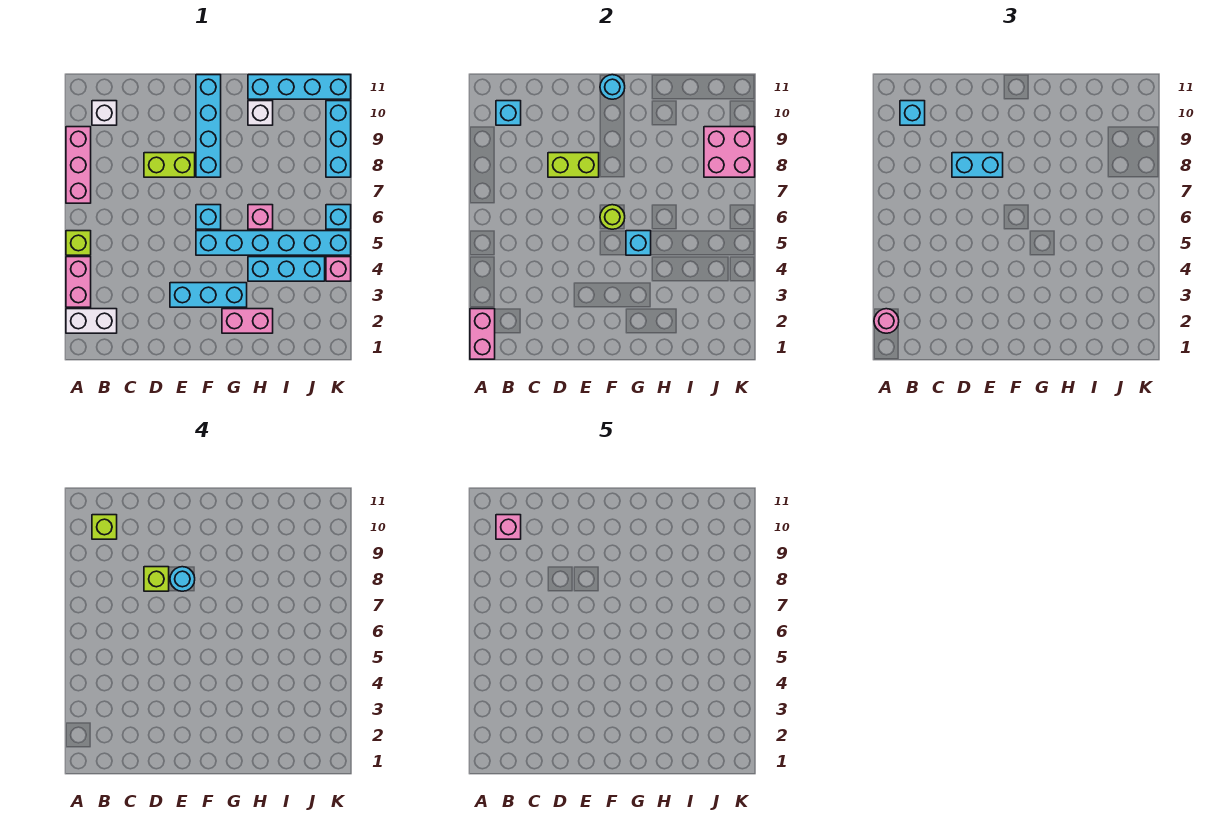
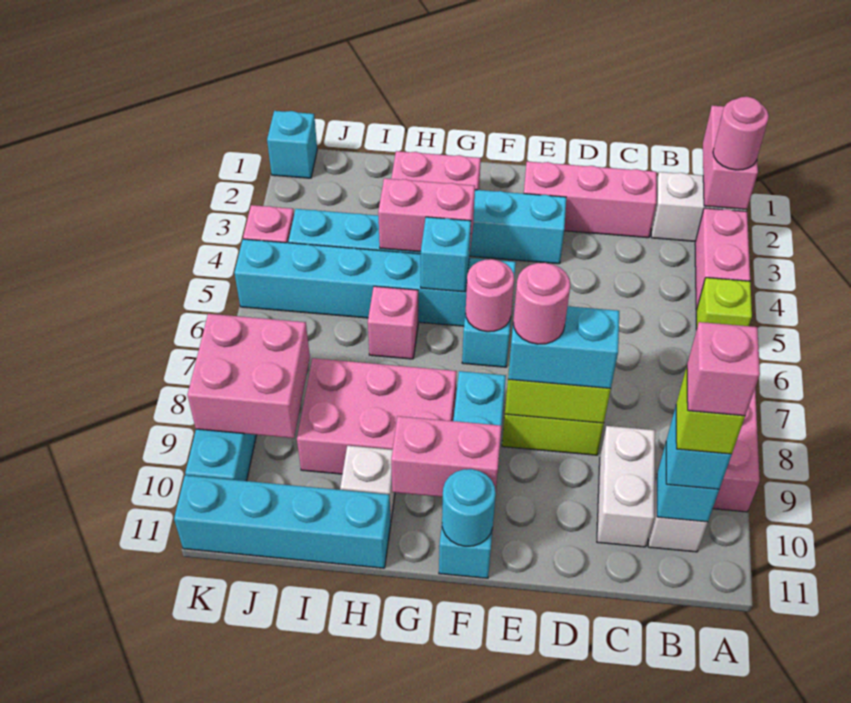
none -> pink brick C2:E2 level 1
none -> white brick C9:C10 level 1
lime brick D8 level 4 -> none
cyan round brick E8 level 4 -> pink round brick E8 level 4
lime round brick F6 level 2 -> pink round brick F6 level 2
none -> pink brick F10:G10 level 2
none -> pink brick G4:H4 level 2
none -> pink brick G8:I9 level 1
cyan brick K6 level 1 -> cyan brick K1 level 1

